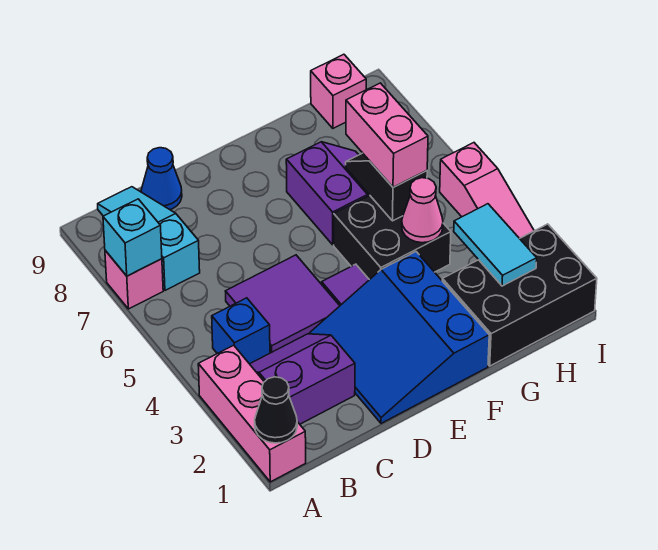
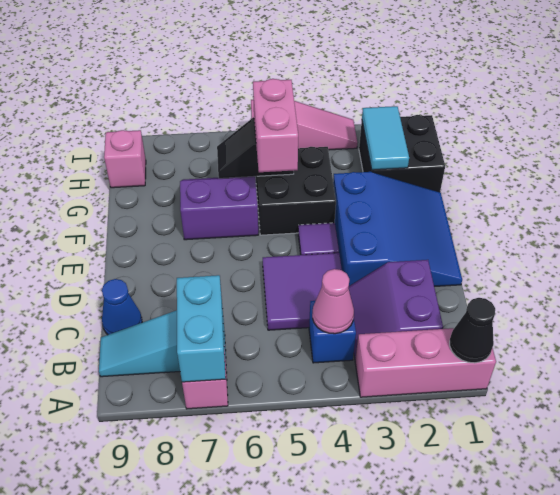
cyan brick A7 level 2 -> cyan brick A7:B7 level 2
blue slope D1:F3 level 1 top F -> blue slope D1:F3 level 1 top 3
black brick G1:I2 level 1 -> black brick G1:H2 level 1
pink cone G4 level 2 -> pink cone B4 level 2
pink brick G5:G6 level 3 -> pink brick F5:G5 level 3
cyan tile H2:H3 level 2 -> cyan tile G2:H2 level 2

